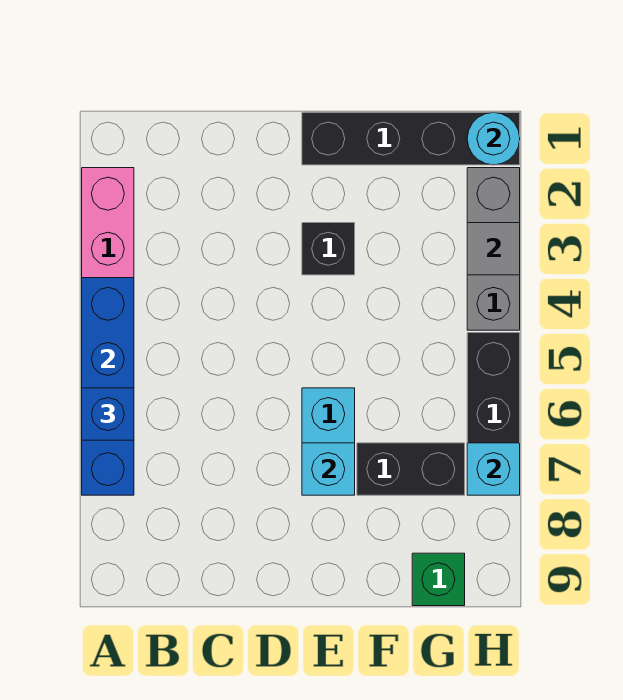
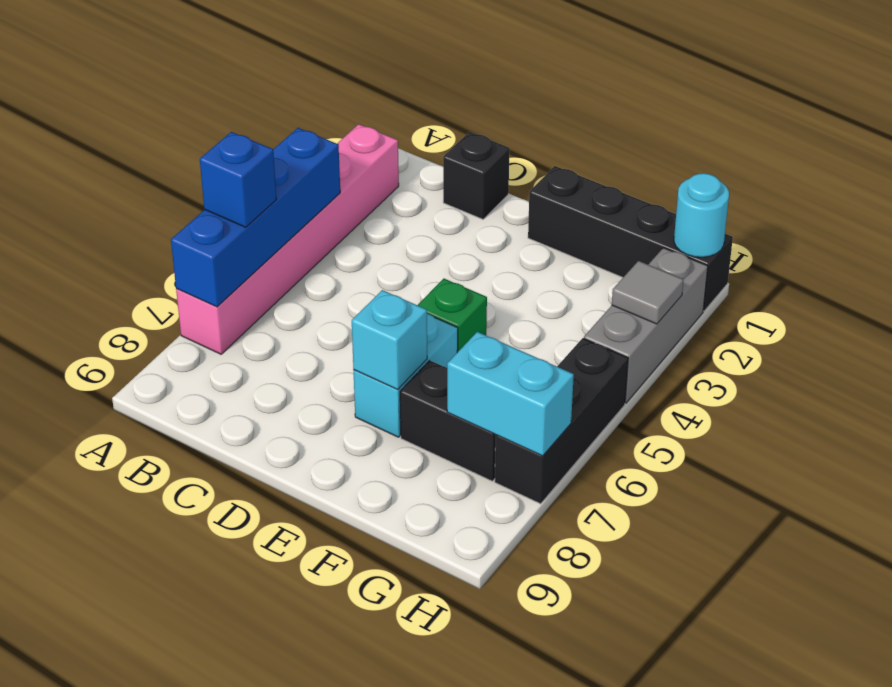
black brick E3 level 1 -> black brick C1 level 1
green brick G9 level 1 -> green brick E5 level 1
cyan brick H7 level 2 -> cyan brick G7:H7 level 2

